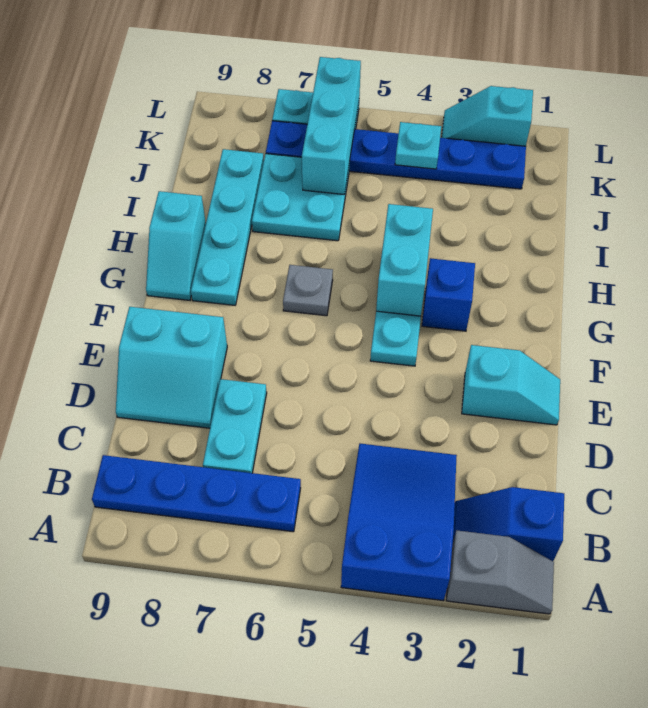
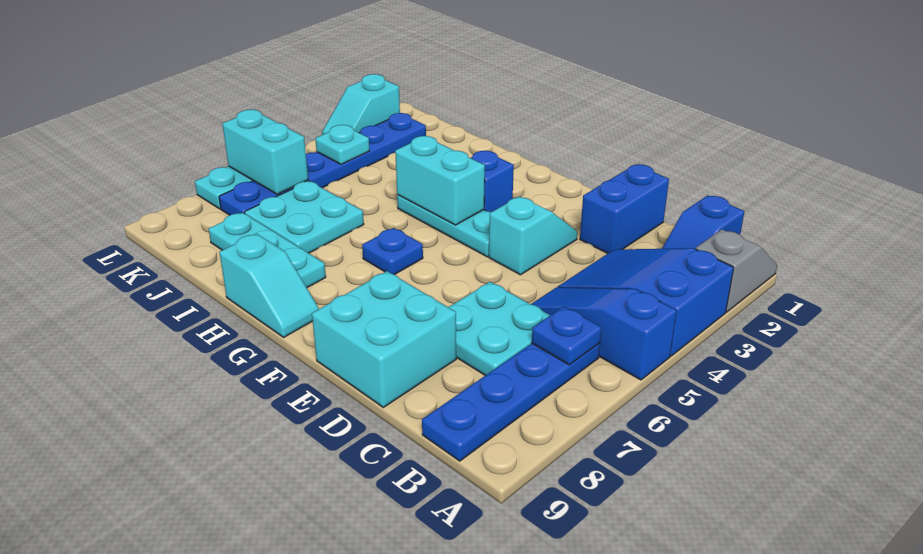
none -> blue slope A5:C5 level 1 top A
none -> blue plate B6 level 2
cyan plate C7:D7 level 1 -> cyan plate C6:D7 level 1
none -> blue brick D1:D2 level 1
cyan slope D8:E9 level 1 top E -> cyan brick D8:E9 level 1
cyan slope E1:E2 level 1 top 2 -> cyan slope E3:E4 level 1 top 4
grey plate G6 level 1 -> blue plate G6 level 1
cyan plate G8:J8 level 1 -> cyan plate H8:J8 level 1
cyan brick J6:L6 level 2 -> cyan brick K6:L6 level 2

